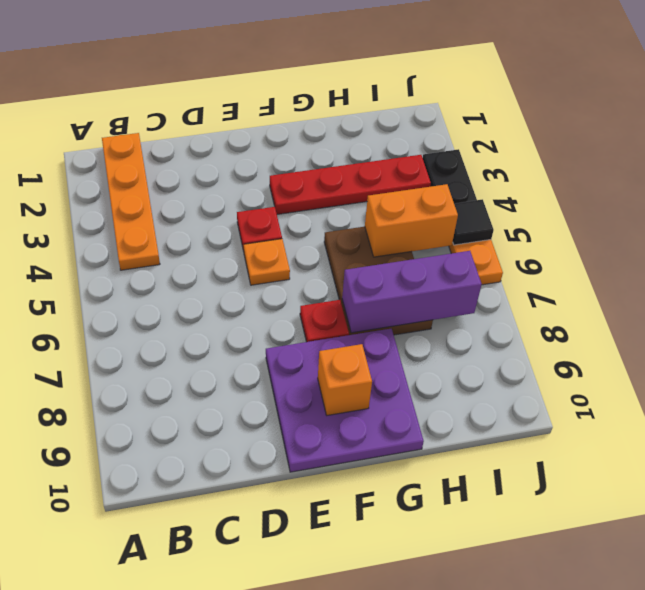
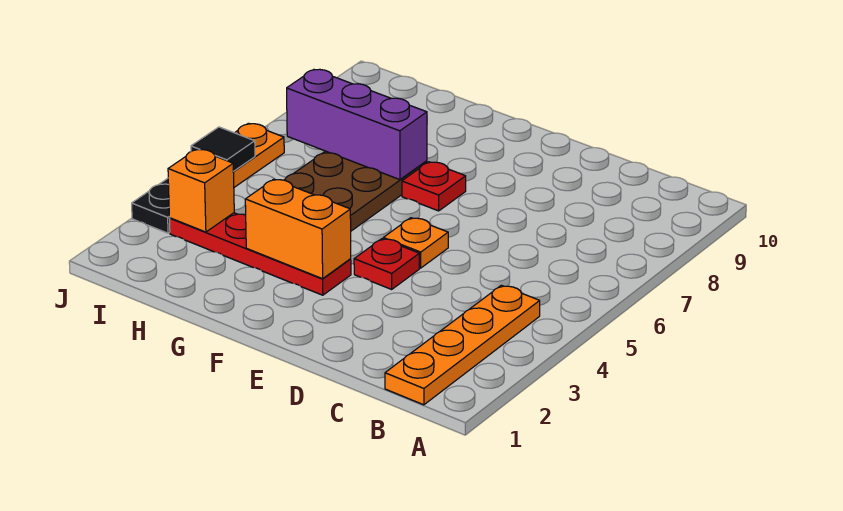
purple plate E8:G10 level 1 -> none
orange brick F9 level 2 -> orange brick I3 level 2
orange brick H5:I5 level 2 -> orange brick F3:G3 level 2

